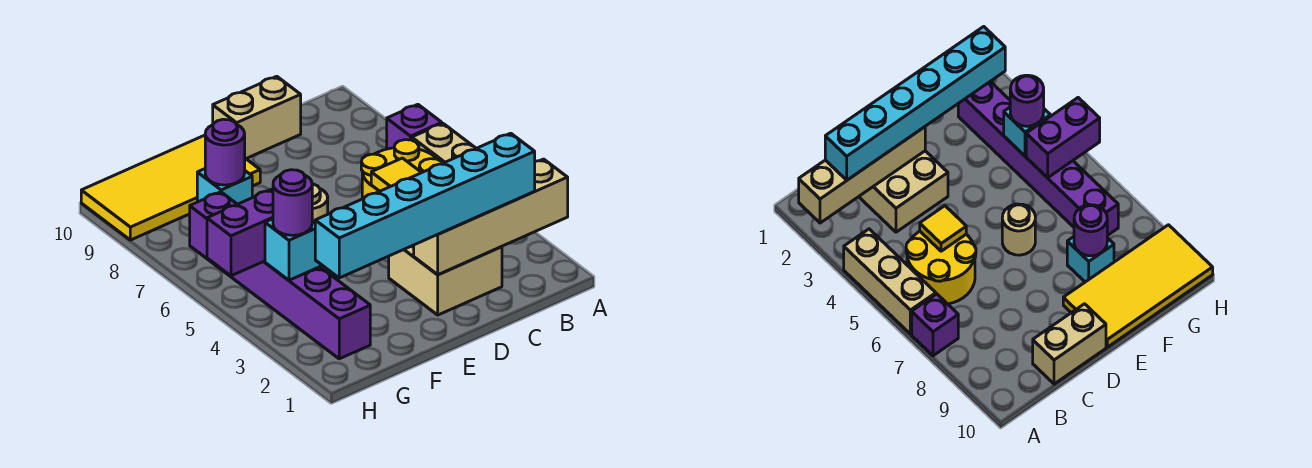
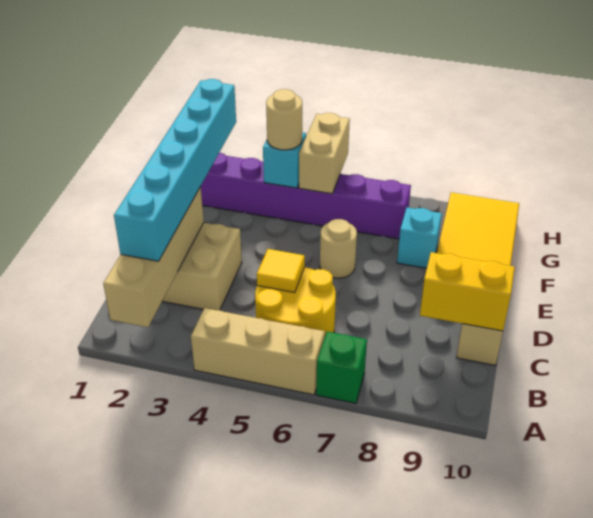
purple brick A7 level 1 -> green brick A7 level 1
none -> yellow brick C9:C10 level 2
purple round brick F8 level 2 -> none
purple round brick G4 level 3 -> tan round brick G4 level 3
purple brick G5:H5 level 2 -> tan brick G5:H5 level 2

